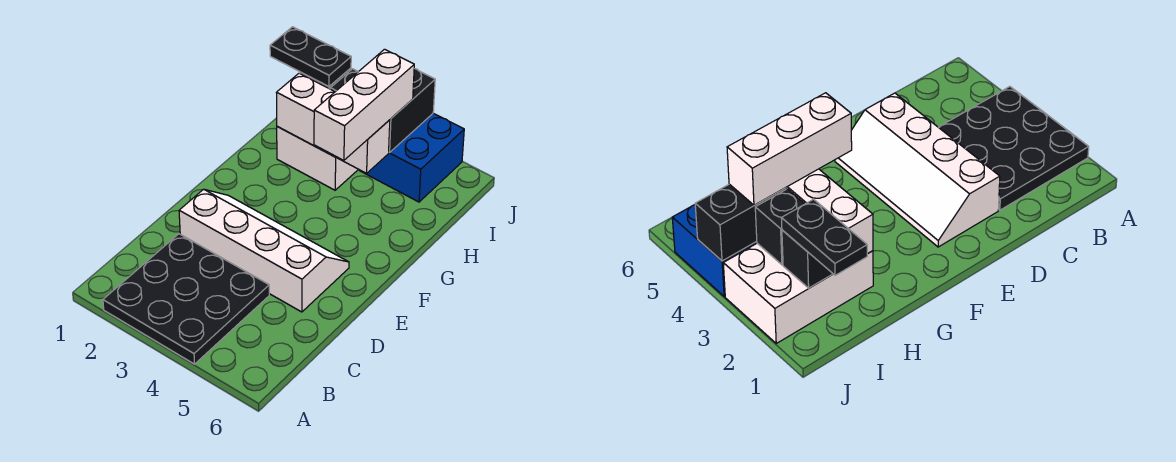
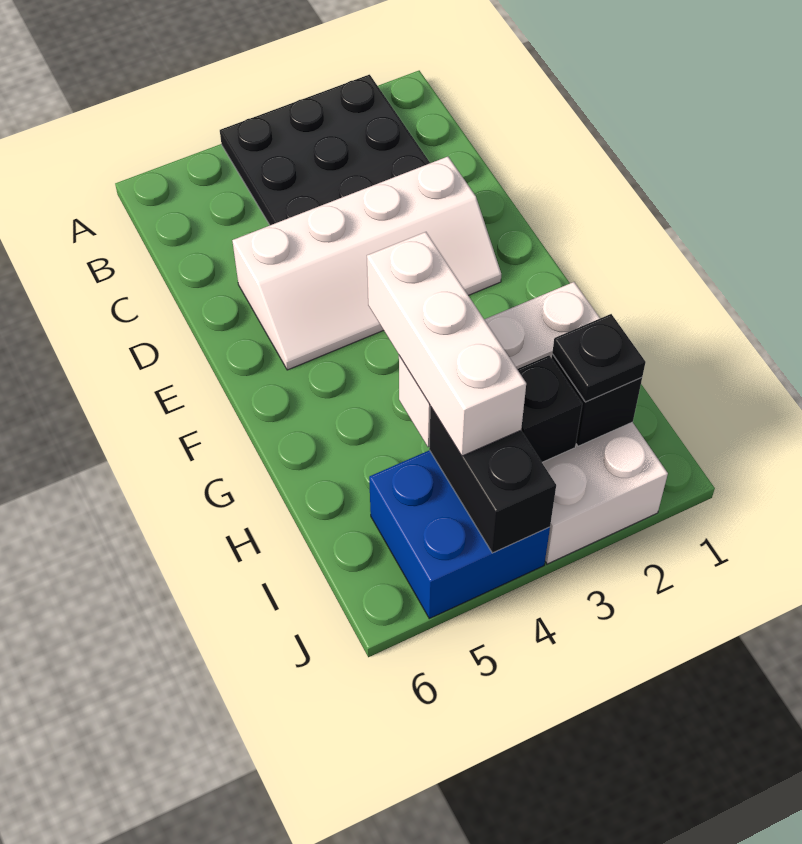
black plate I1:I2 level 3 -> black plate I2 level 3

